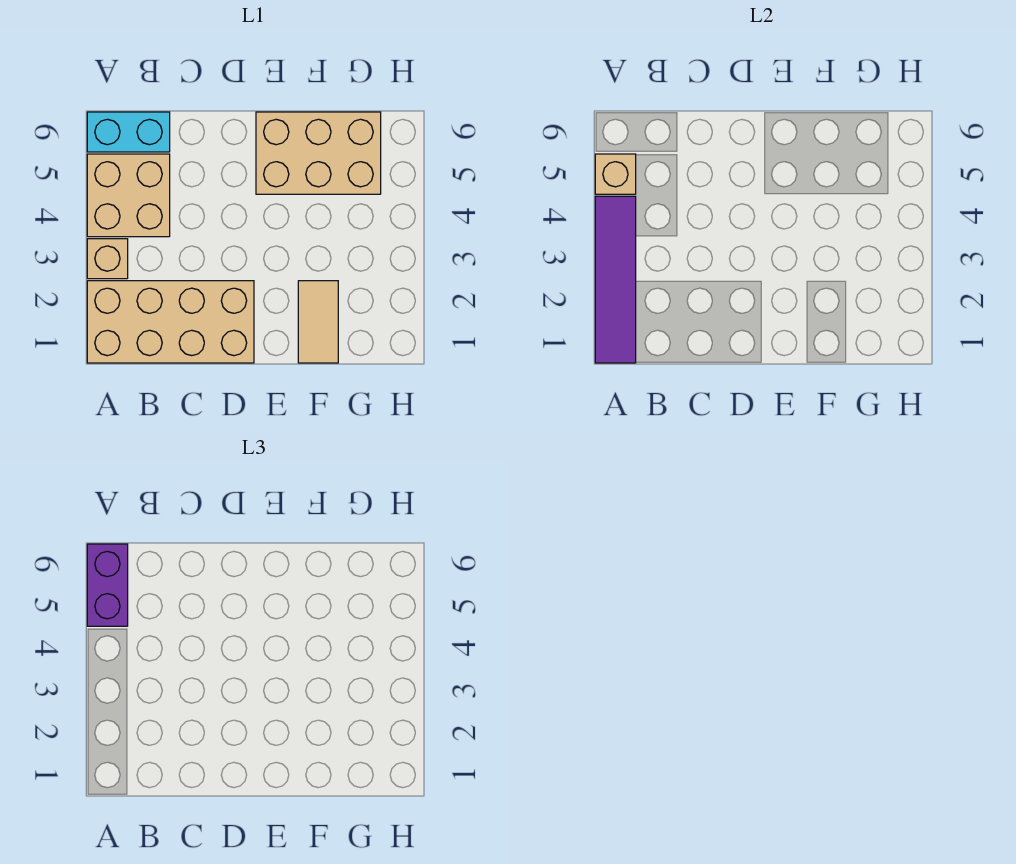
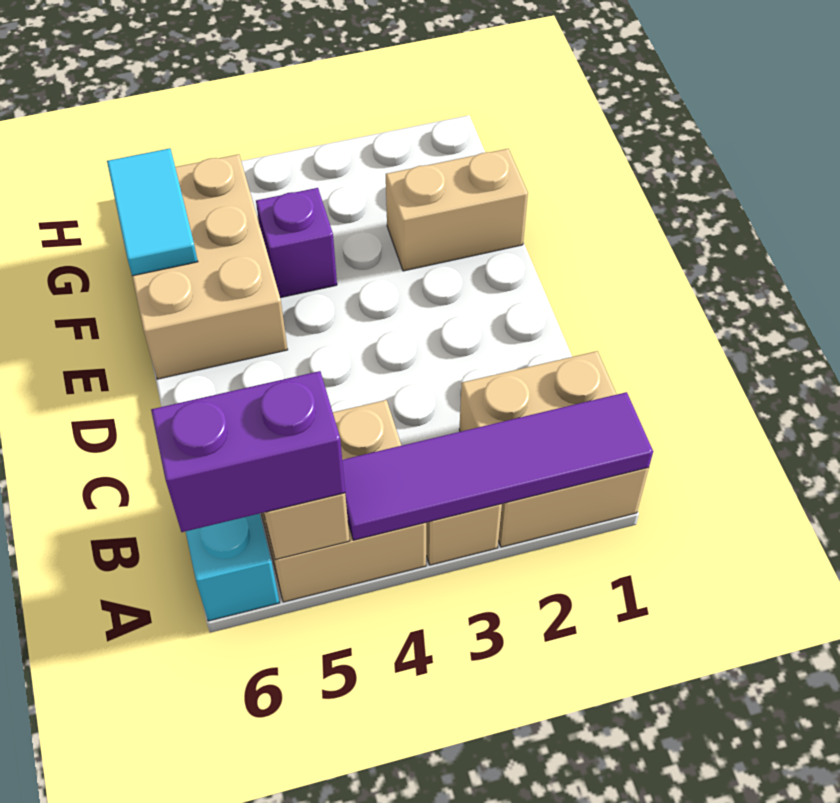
tan brick A1:D2 level 1 -> tan brick A1:B2 level 1
tan tile F1:F2 level 1 -> tan brick F1:F2 level 1
none -> purple brick F4 level 1
none -> cyan tile F6:G6 level 2

